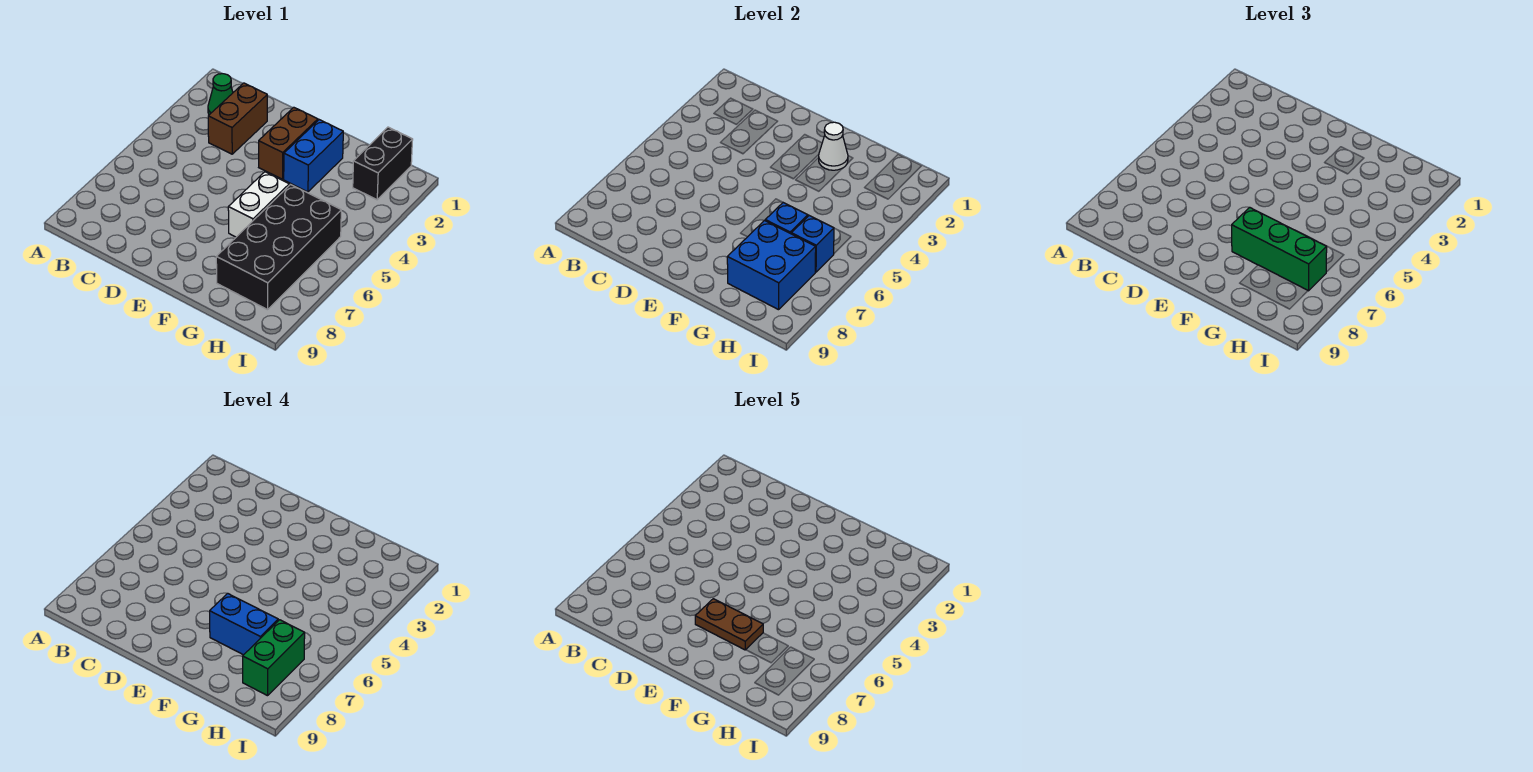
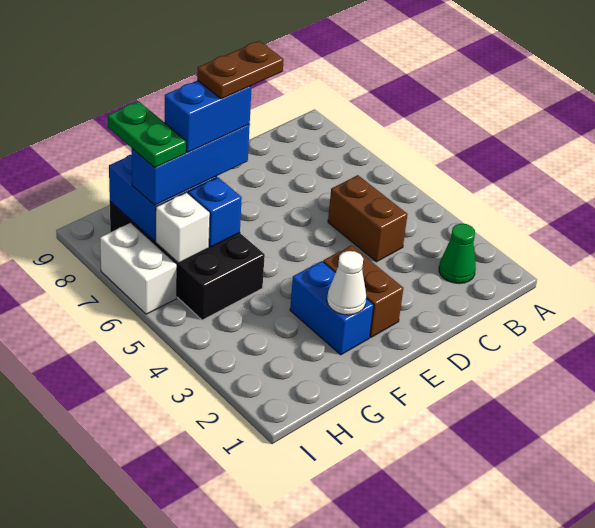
brown brick C2:C3 level 1 -> brown brick C4:C5 level 1
white brick F5:F6 level 1 -> white brick I6:I7 level 1
green brick F7:H7 level 3 -> blue brick F7:H7 level 3
black brick H1:H2 level 1 -> none
blue brick H6 level 2 -> white brick H6 level 2
green brick H7:H8 level 4 -> green plate H7:H8 level 4

